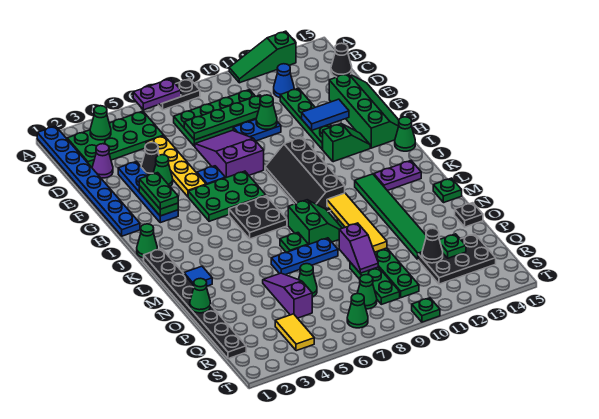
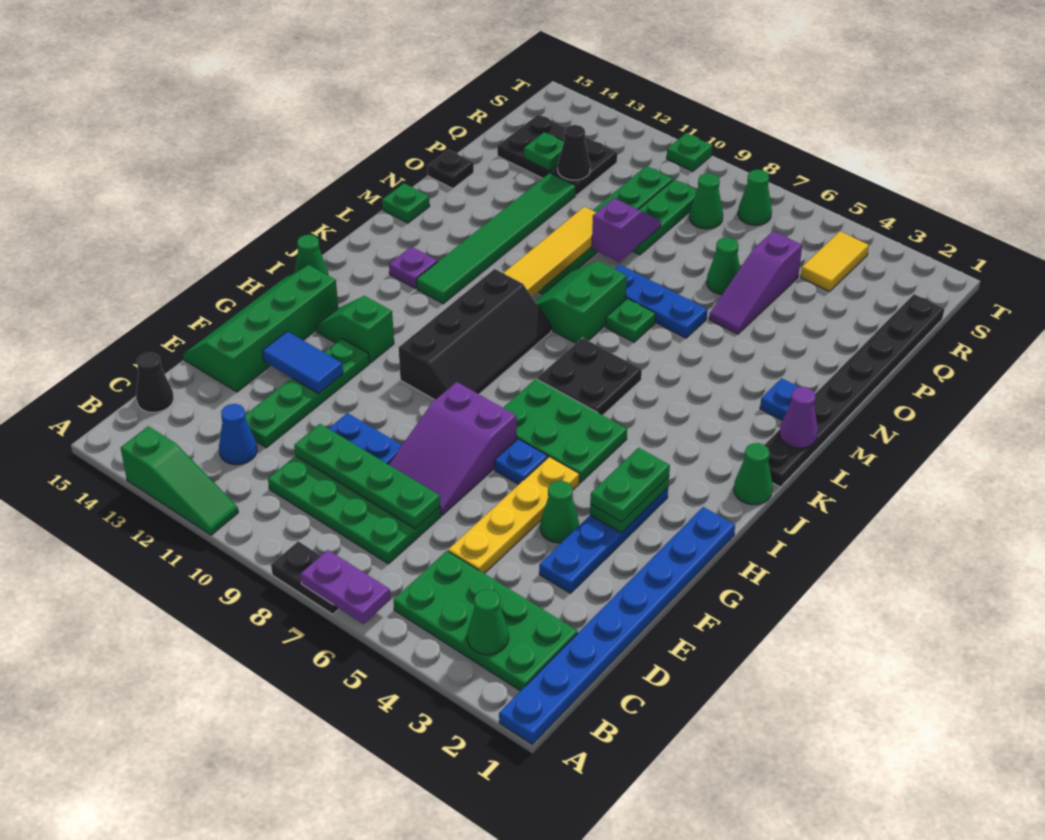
purple cone D2 level 1 -> purple cone L1 level 2
black cone E4 level 1 -> none
green cone E10 level 2 -> none
purple plate K13:K14 level 1 -> purple plate K13 level 1
blue tile M2 level 1 -> blue plate M2 level 1
green cone O1 level 2 -> none

